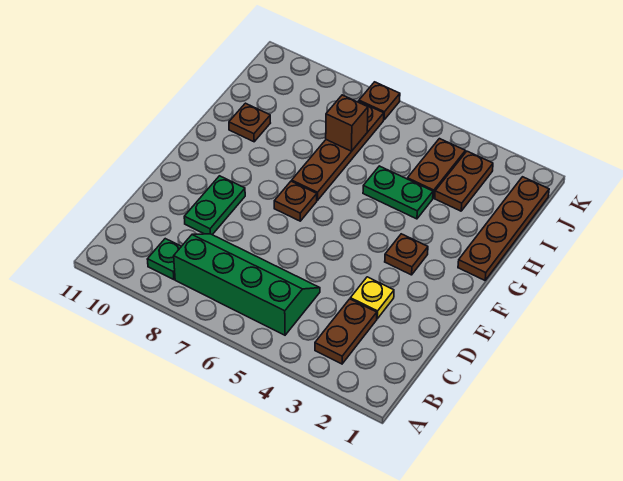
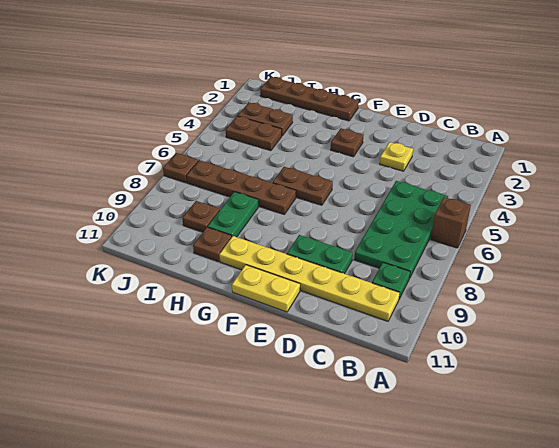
brown plate B3:C3 level 1 -> brown plate F6:G6 level 1
green slope B5:C8 level 1 top B -> green plate B5:C8 level 1
none -> yellow plate B10:G10 level 1
none -> yellow plate E11:F11 level 1
brown plate F7 level 1 -> brown plate I9 level 1
green plate H4:H5 level 1 -> green plate H8:H9 level 1
brown brick I7 level 2 -> brown brick A6 level 1

